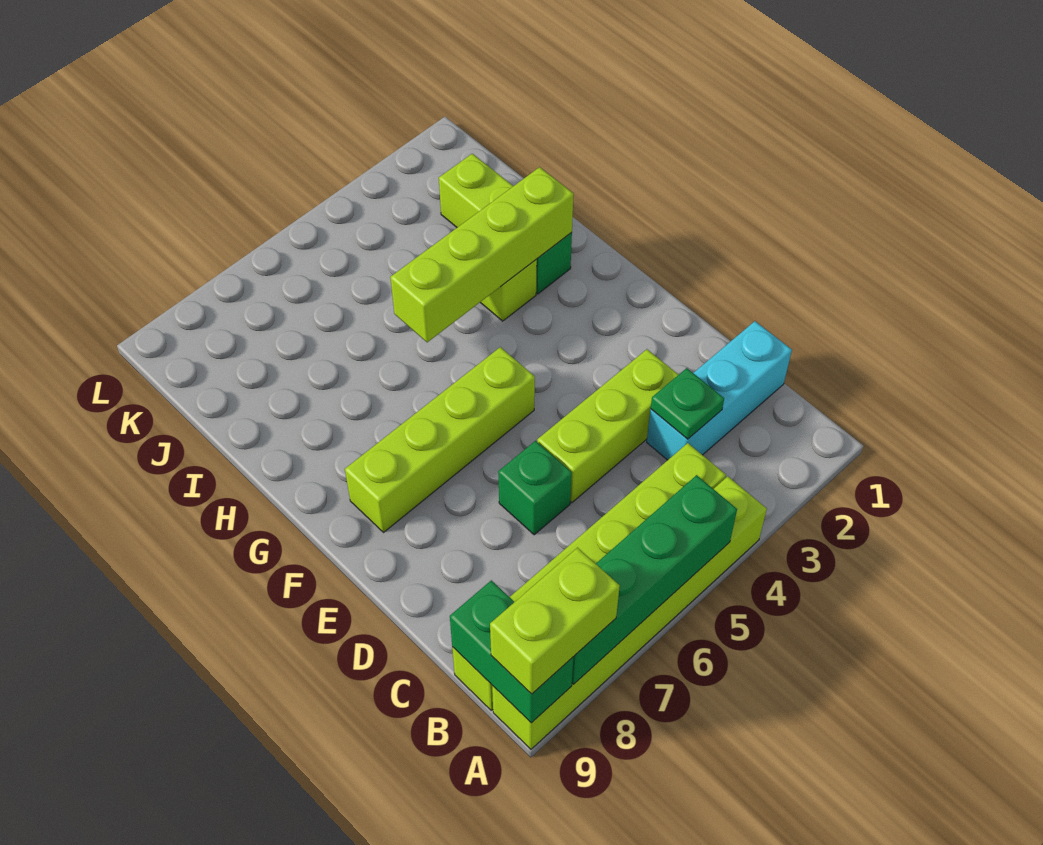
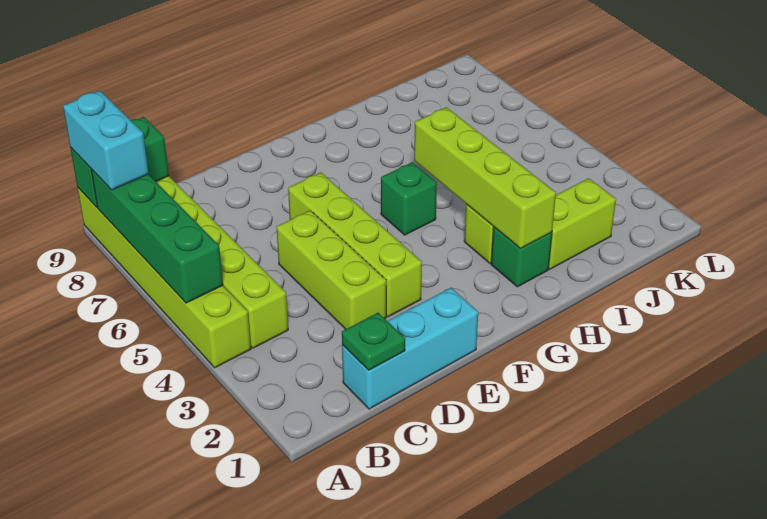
lime brick A8:A9 level 3 -> cyan brick A8:A9 level 3
cyan brick C1:C3 level 1 -> cyan brick C1:E1 level 1
green plate C3 level 2 -> green plate C1 level 2
green brick D6 level 1 -> green brick G5 level 1
lime brick F5:F8 level 1 -> lime brick E3:E6 level 1

